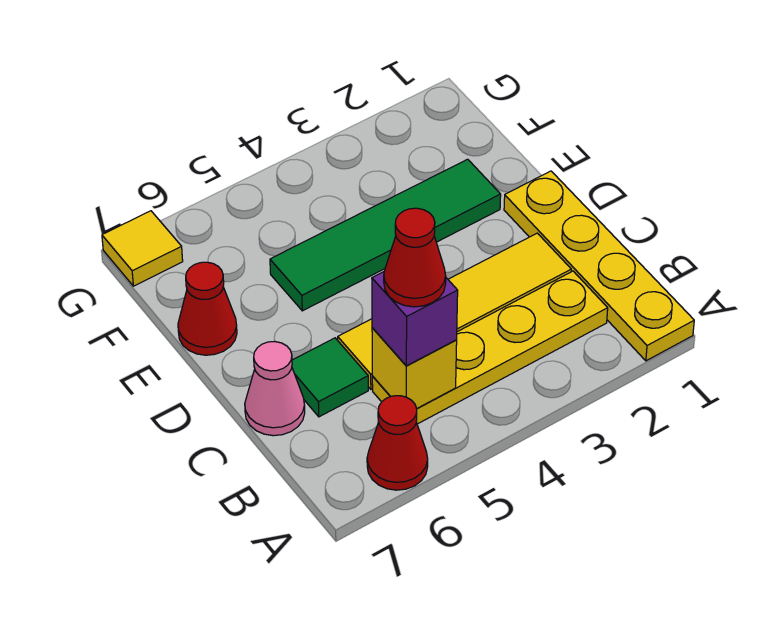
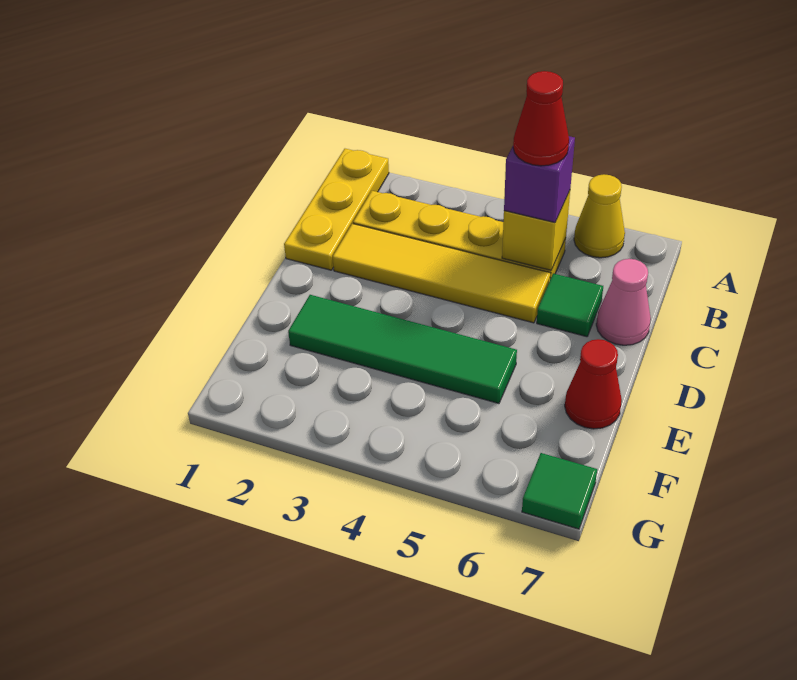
yellow plate A1:D1 level 1 -> yellow plate A1:C1 level 1
red cone A6 level 1 -> yellow cone A6 level 1
yellow tile G7 level 1 -> green tile G7 level 1

